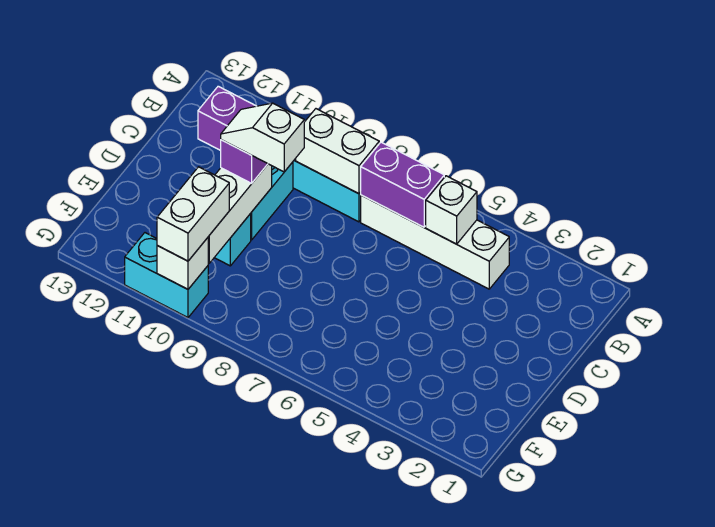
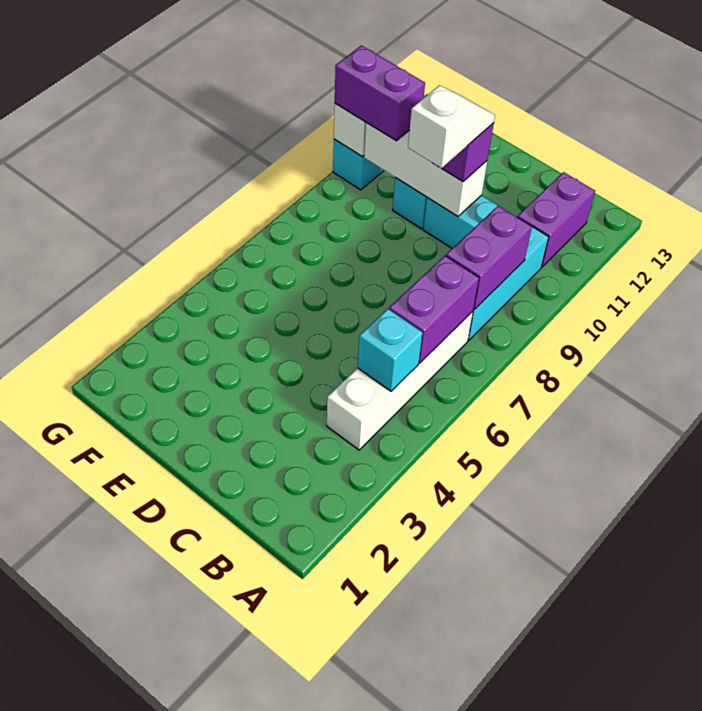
white brick B5 level 2 -> cyan brick B5 level 2
white brick B8:B9 level 2 -> purple brick B8:B9 level 2
white brick F10:G10 level 3 -> purple brick F10:G10 level 3

